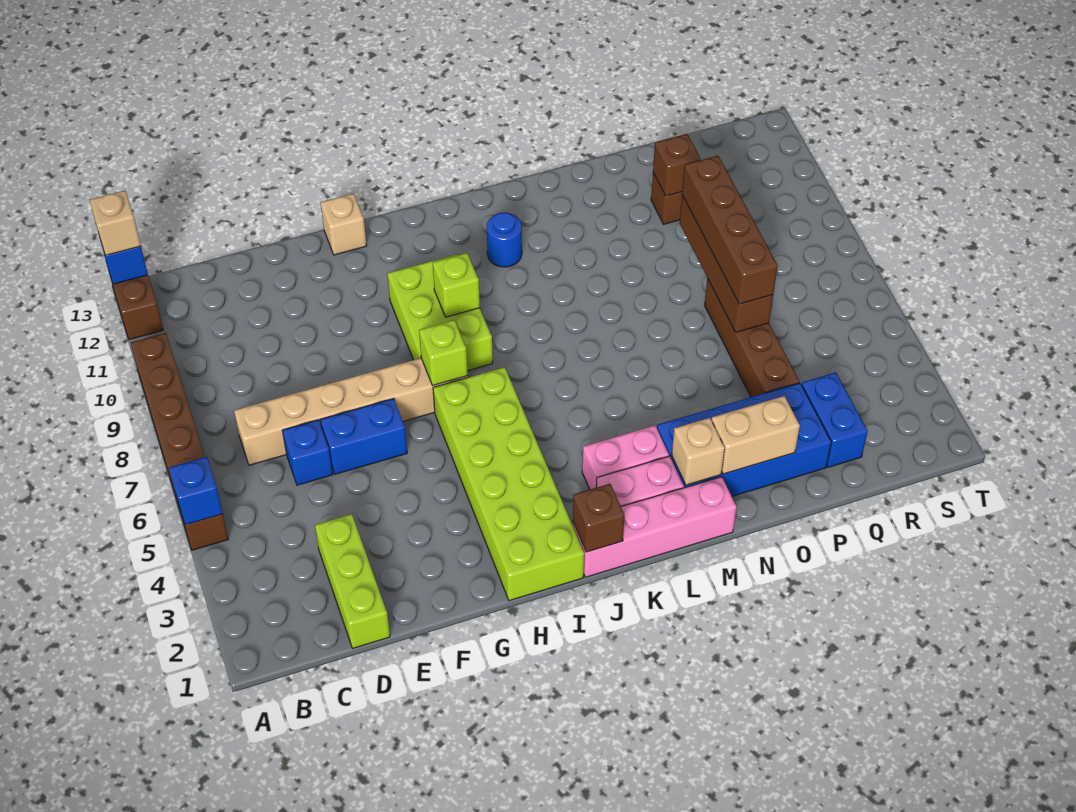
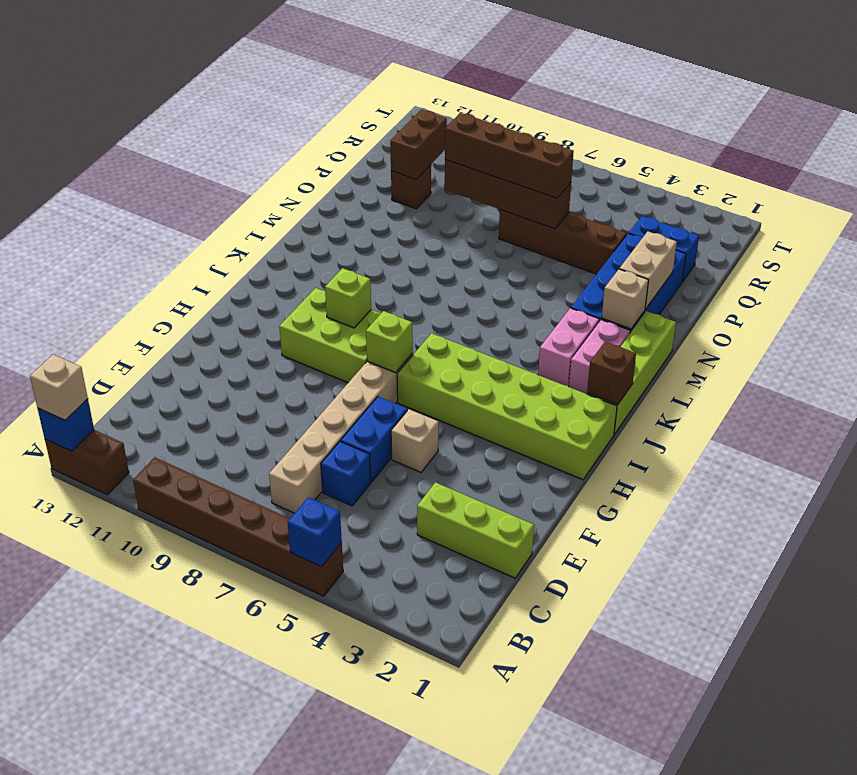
tan brick G13 level 1 -> tan brick F5 level 1
pink brick J1:M1 level 1 -> lime brick J1:M1 level 1
blue round brick K11 level 1 -> none
brown brick P11 level 2 -> brown brick P11:Q11 level 2

